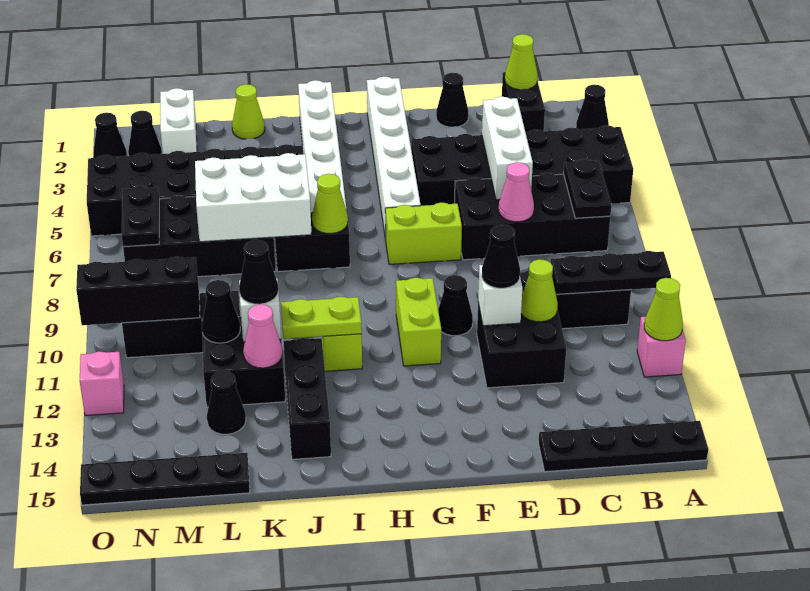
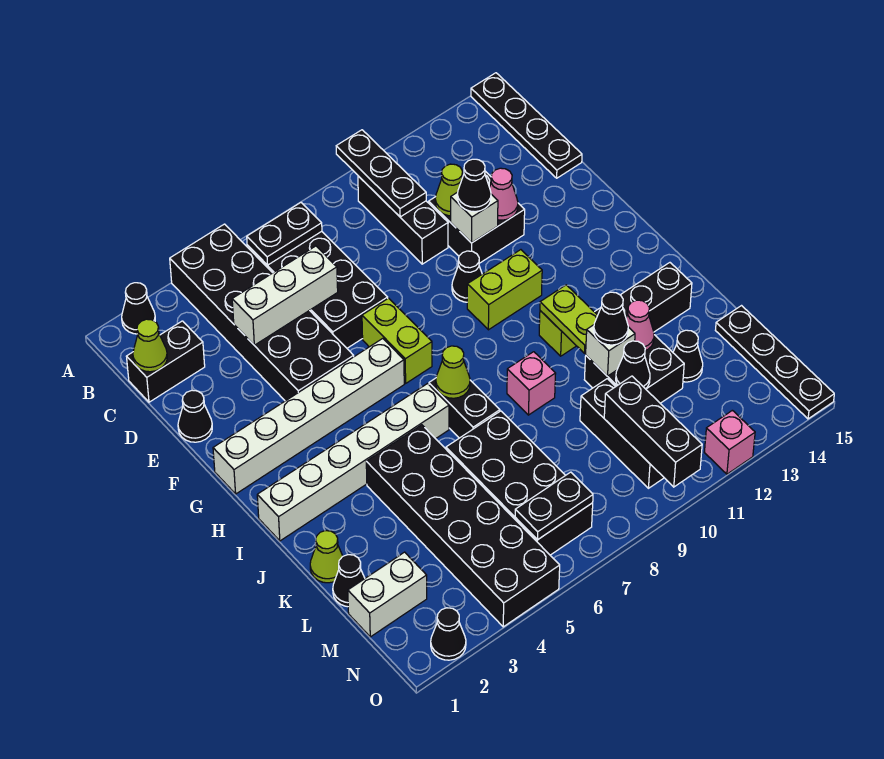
pink brick A12 level 1 -> pink brick J9 level 1
lime cone A12 level 2 -> none
pink cone D7 level 2 -> pink cone E12 level 2
white brick J6:L7 level 2 -> none
black cone N2 level 1 -> black cone L1 level 1

